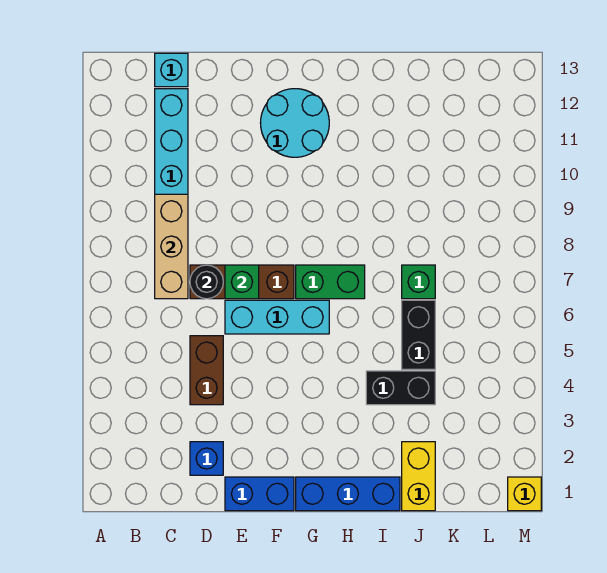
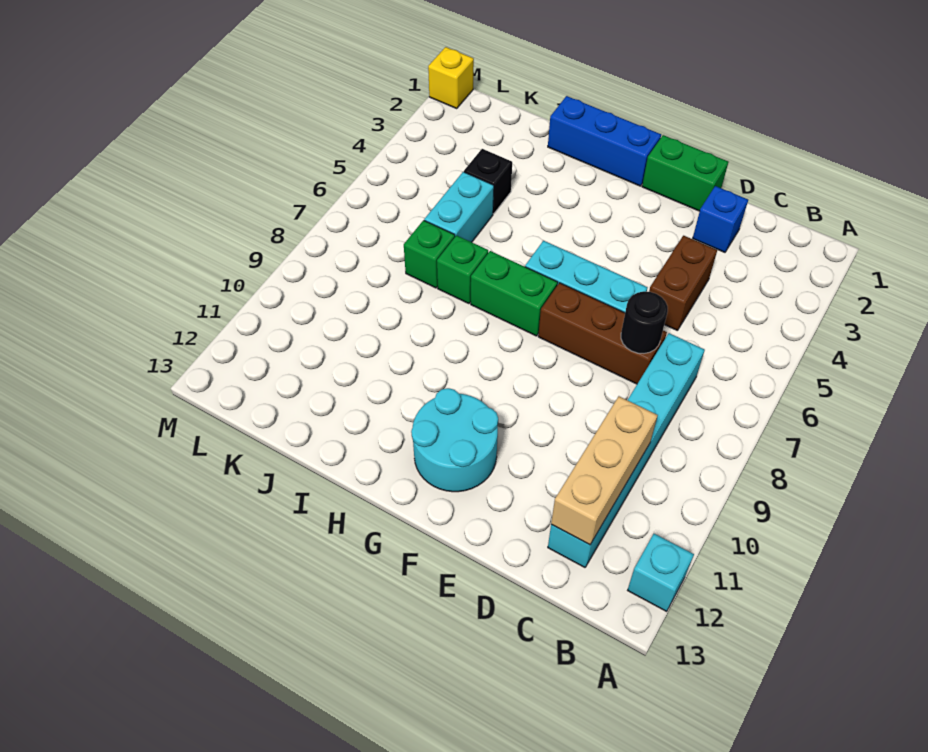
tan brick C7:C9 level 2 -> tan brick C10:C12 level 2
cyan brick C13 level 1 -> cyan brick A12 level 1
blue brick E1:F1 level 1 -> green brick E1:F1 level 1
green brick E7 level 2 -> green brick I7 level 1
black brick I4:J4 level 1 -> black brick J4 level 1
yellow brick J1:J2 level 1 -> none
black brick J5:J6 level 1 -> cyan brick J5:J6 level 1

